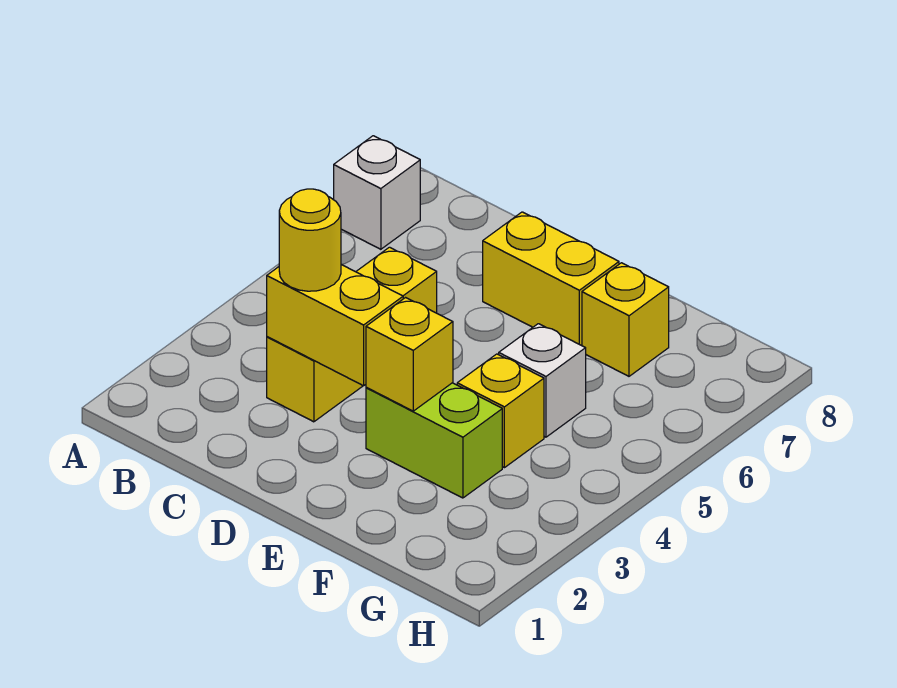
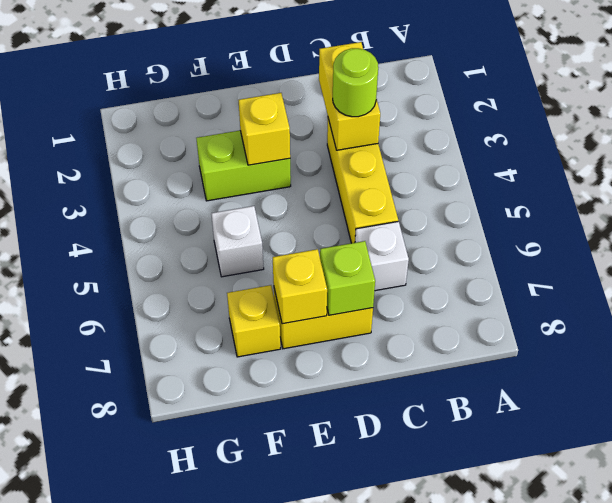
white brick A7 level 1 -> white brick C6 level 1
yellow brick C3:D3 level 2 -> yellow brick C2:C3 level 2
yellow round brick C3 level 3 -> lime round brick C3 level 3
none -> lime brick D7 level 2
yellow brick F4 level 1 -> yellow brick E7 level 2

